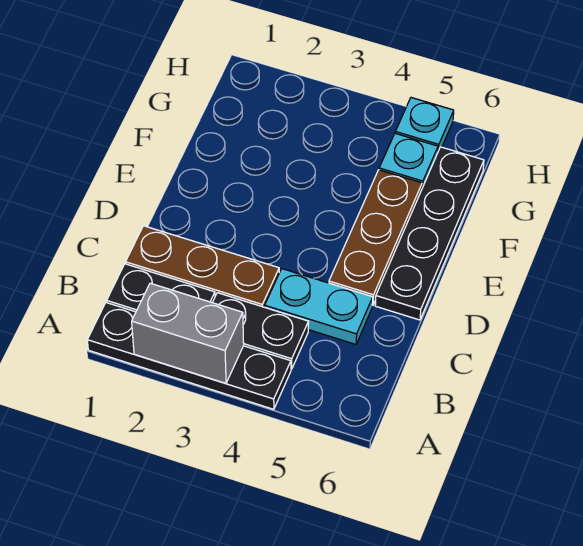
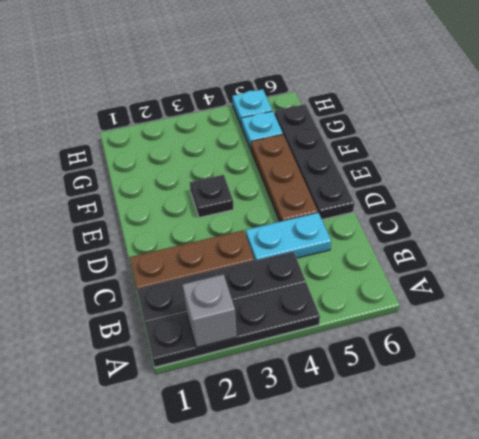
grey brick A2:A3 level 2 -> grey brick A2 level 2
none -> black plate E3 level 1

